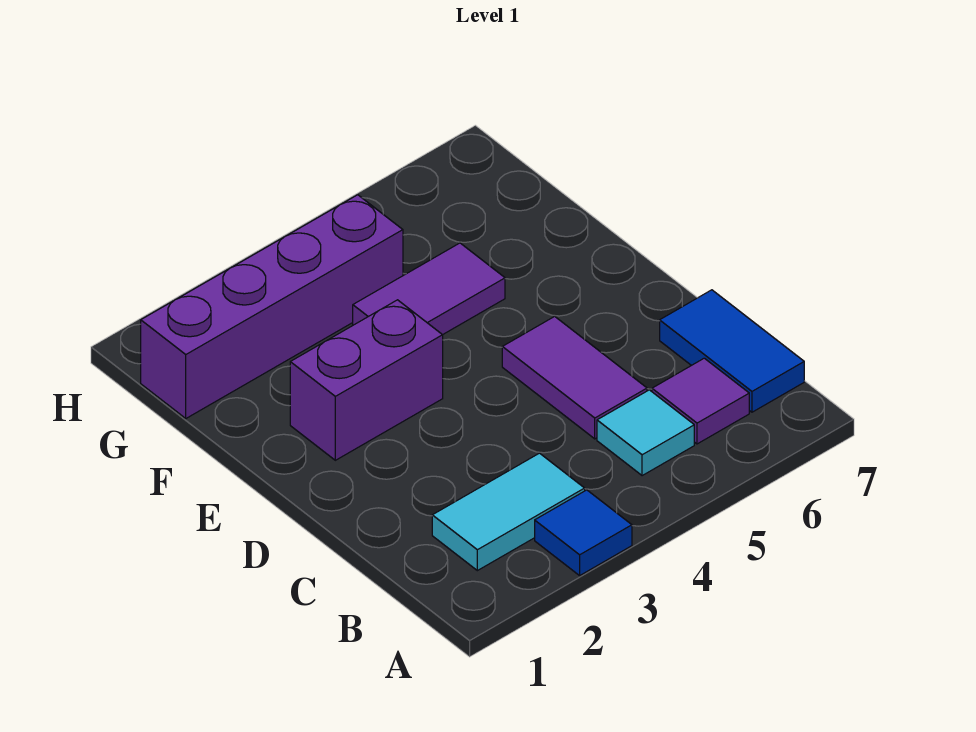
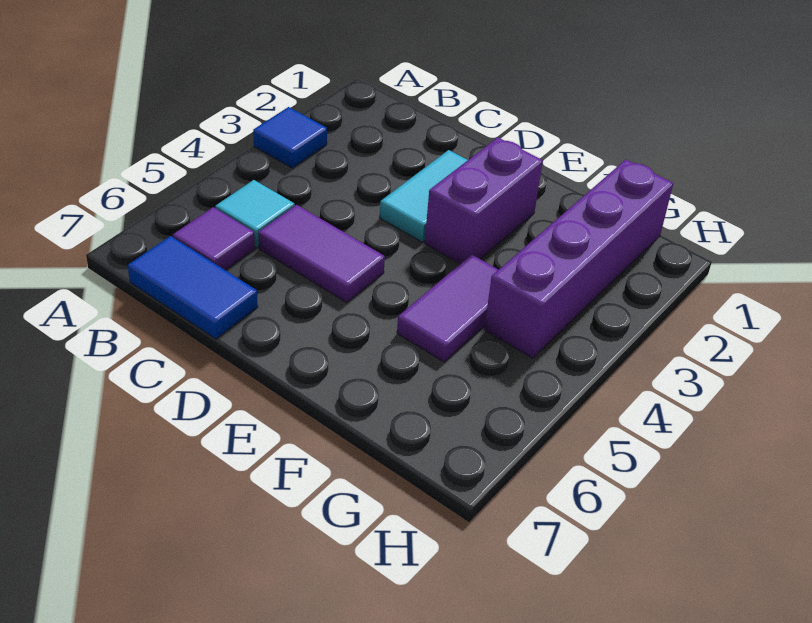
cyan tile B2:B3 level 1 -> cyan tile D2:D3 level 1

